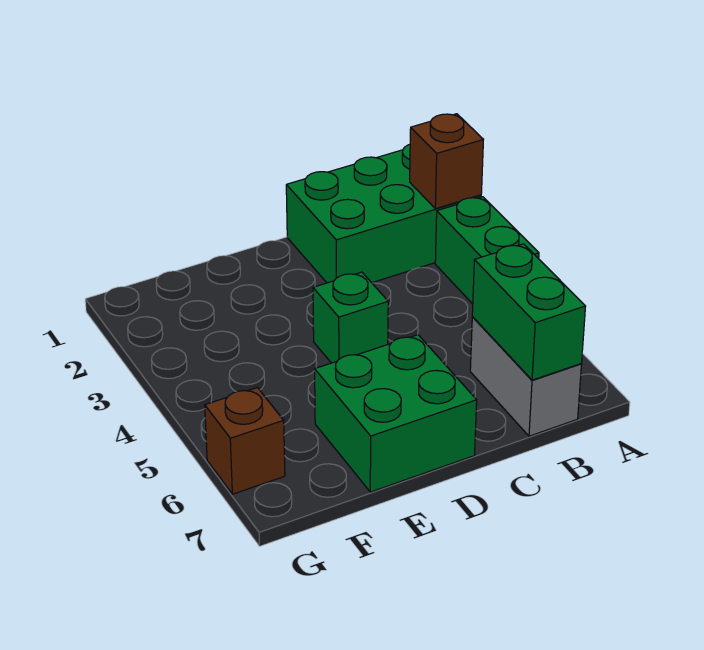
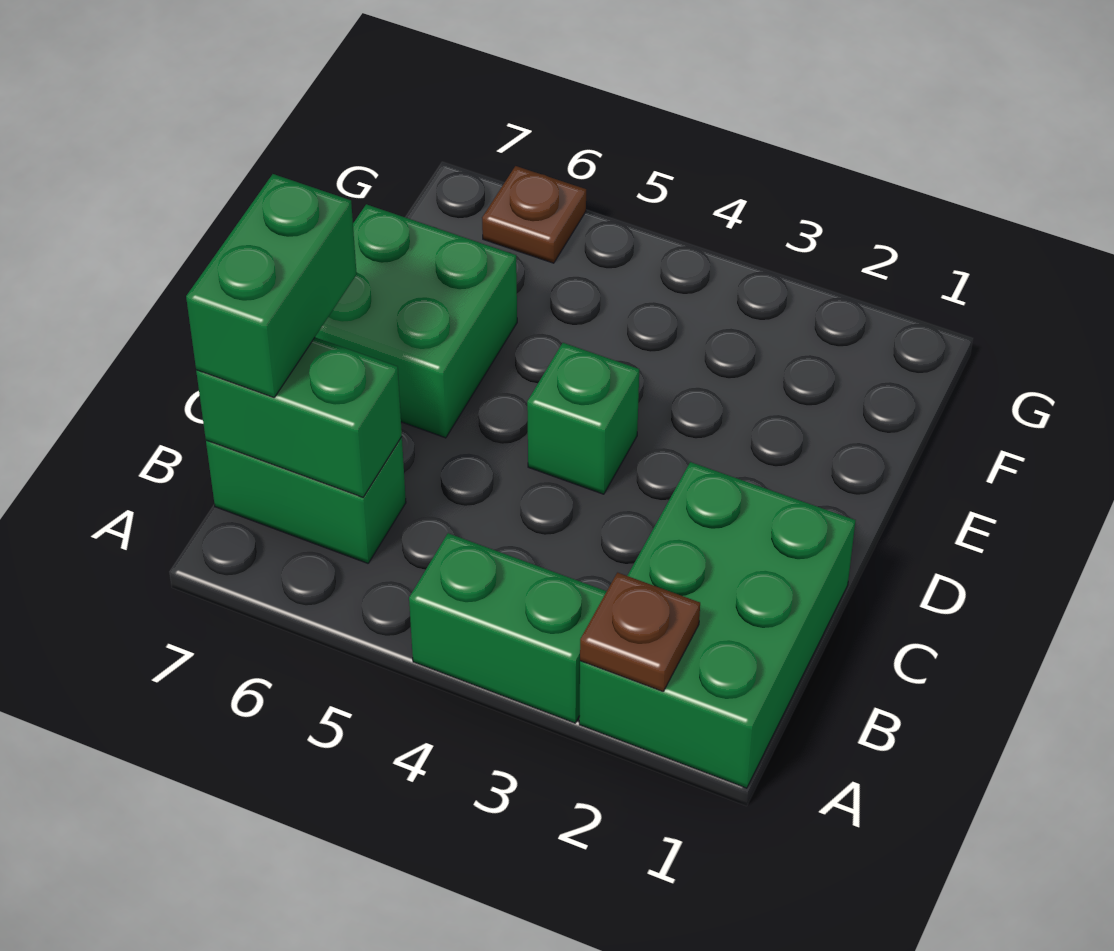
brown brick A2 level 2 -> brown plate A2 level 2
grey brick B6:B7 level 1 -> green brick B6:B7 level 1
none -> green brick B7:C7 level 3
brown brick G6 level 1 -> brown plate G6 level 1

